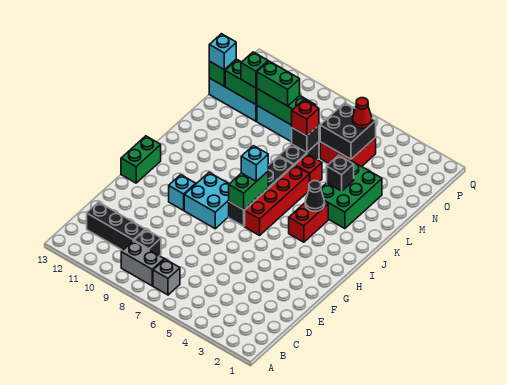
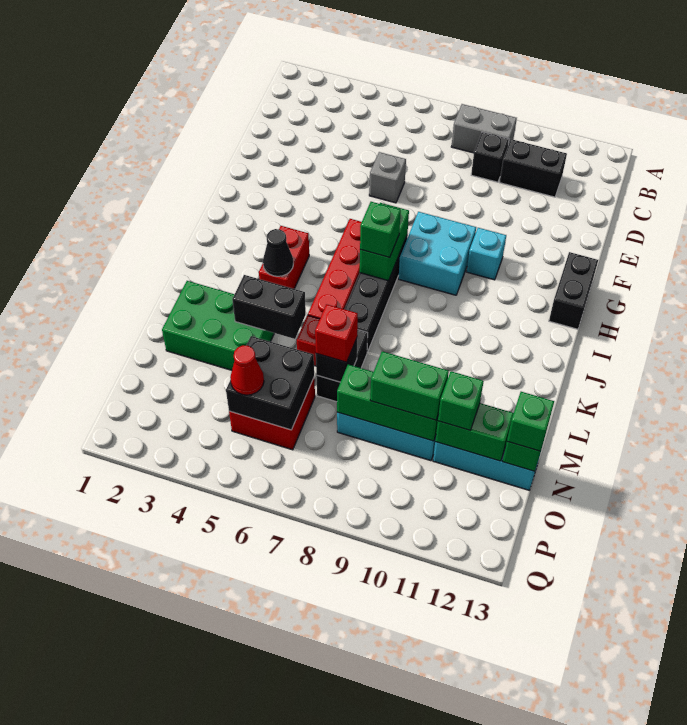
grey brick B7 level 1 -> grey brick E6 level 1
black brick C10:C12 level 1 -> black brick C10:C11 level 1
green brick G13:H13 level 1 -> black brick G13:H13 level 1
cyan brick I7 level 3 -> green brick I7 level 3
green brick K3:M4 level 1 -> green brick L2:M4 level 1
black brick L4 level 2 -> black brick L4:L5 level 2
cyan brick N13 level 3 -> green brick N13 level 3

